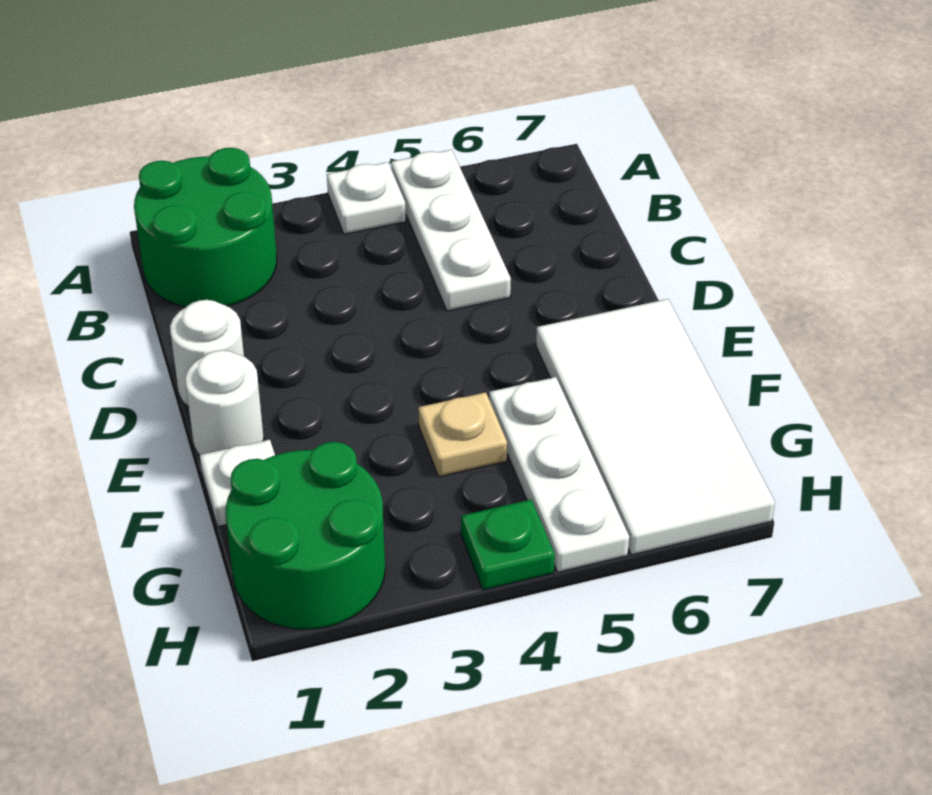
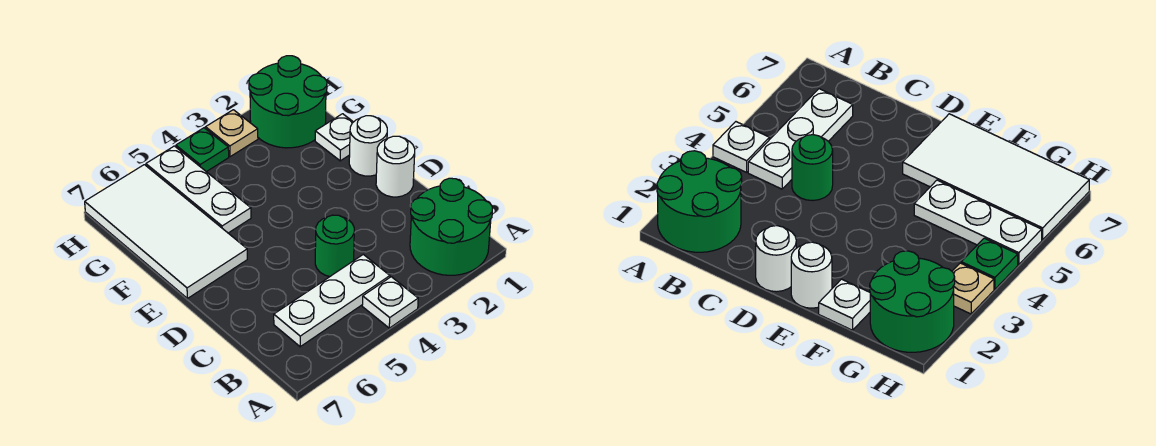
white plate A5:C5 level 1 -> white plate B4:B6 level 1
none -> green round brick C4 level 1
tan plate F4 level 1 -> tan plate H3 level 1

